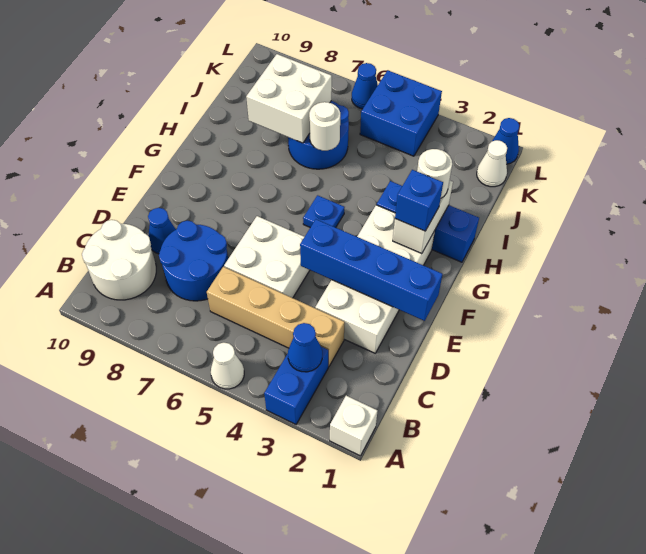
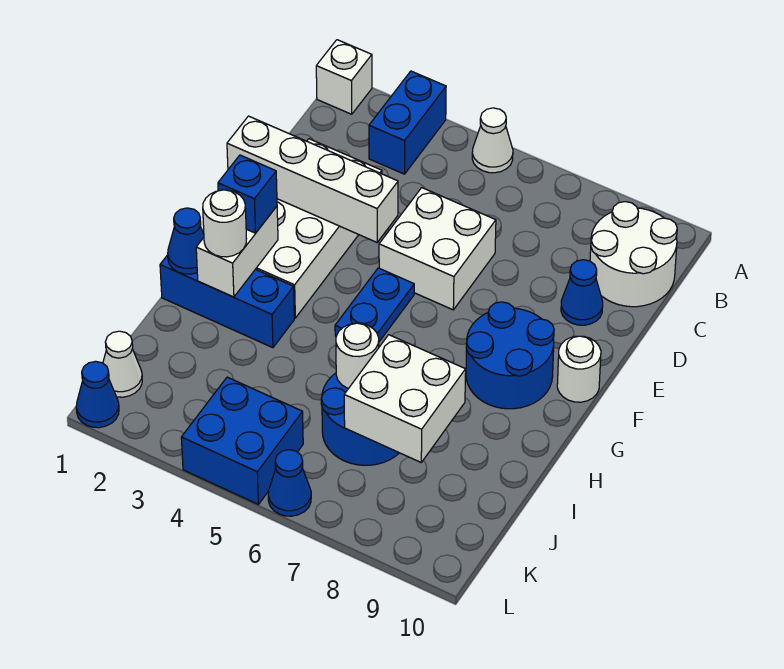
blue cone B3 level 2 -> blue cone H1 level 2
tan brick C3:C6 level 1 -> none
blue round brick C7:D8 level 1 -> blue round brick F8:G9 level 1
blue brick E1:E4 level 2 -> white brick E1:E4 level 2
none -> white round brick F10 level 1
blue plate G5 level 1 -> blue plate F5:G5 level 1

